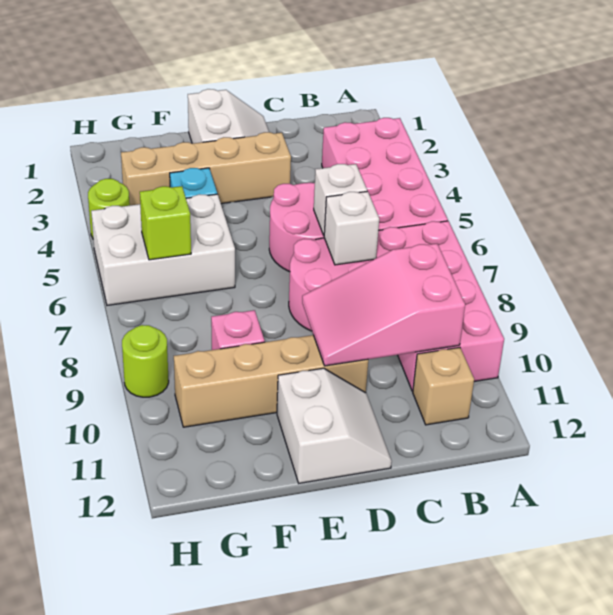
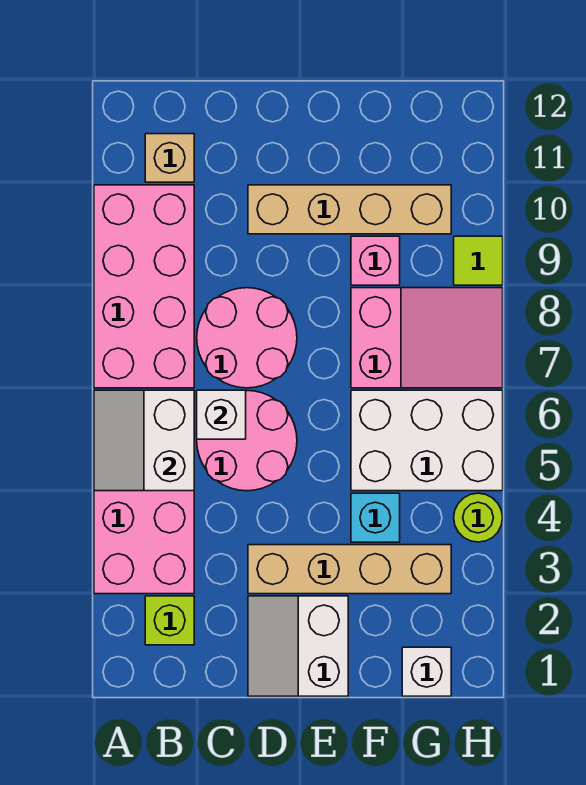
pink slope B9:D10 level 2 top B -> pink slope F7:H8 level 1 top F
white brick C7 level 2 -> white brick G1 level 1
white slope D11:E12 level 1 top E -> white slope A5:B6 level 2 top B
lime brick G6 level 2 -> lime brick B2 level 1
lime round brick H9 level 1 -> lime tile H9 level 1

